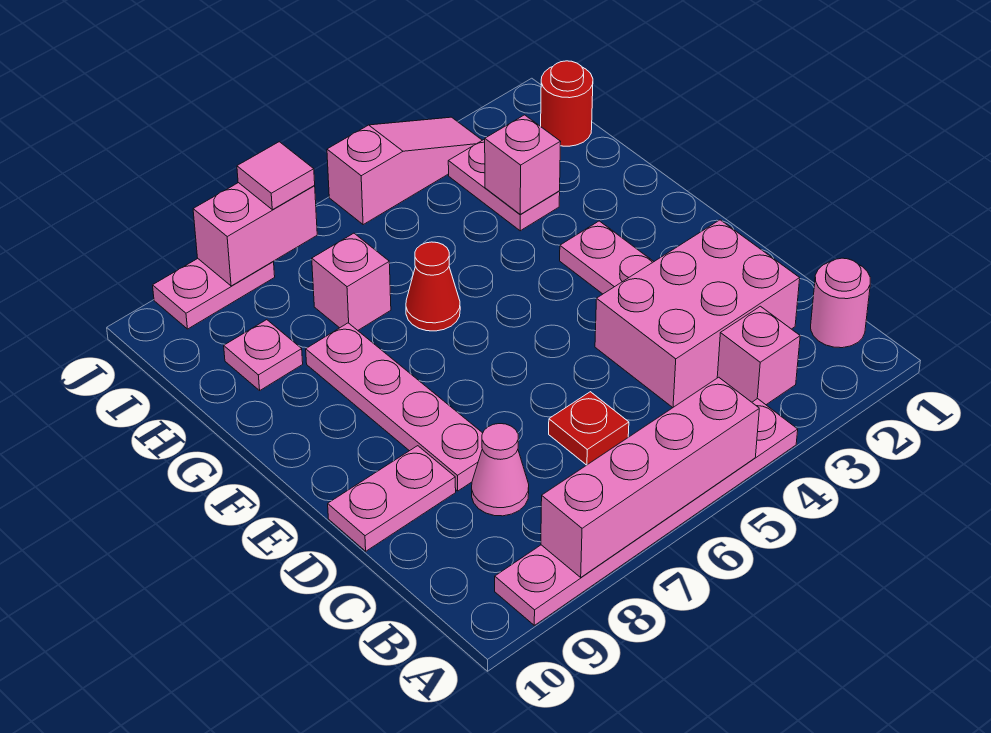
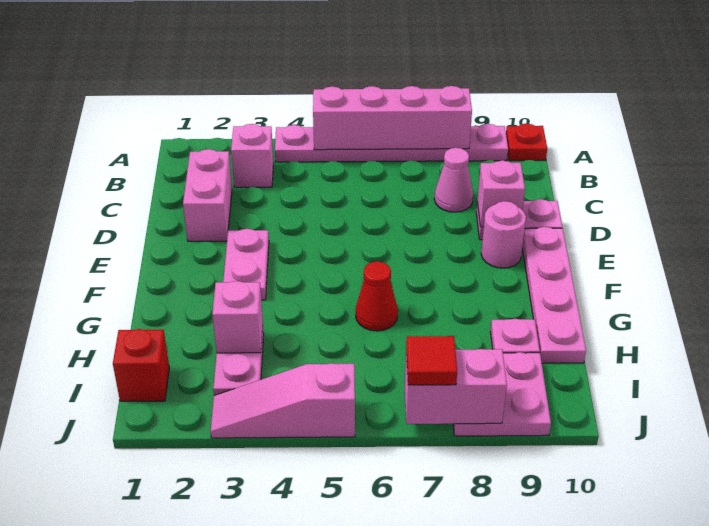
pink round brick B1 level 1 -> pink round brick E9 level 1
pink brick C2:D4 level 1 -> pink brick C2:D2 level 1
red plate C6 level 1 -> red plate A10 level 1
pink plate D8:G8 level 1 -> pink plate E10:H10 level 1
pink brick H7 level 1 -> pink brick D9 level 2
red round brick I1 level 1 -> red brick I1 level 1
pink tile J7 level 3 -> red tile J7 level 3
pink plate J8:J9 level 1 -> pink plate I8:J9 level 1

